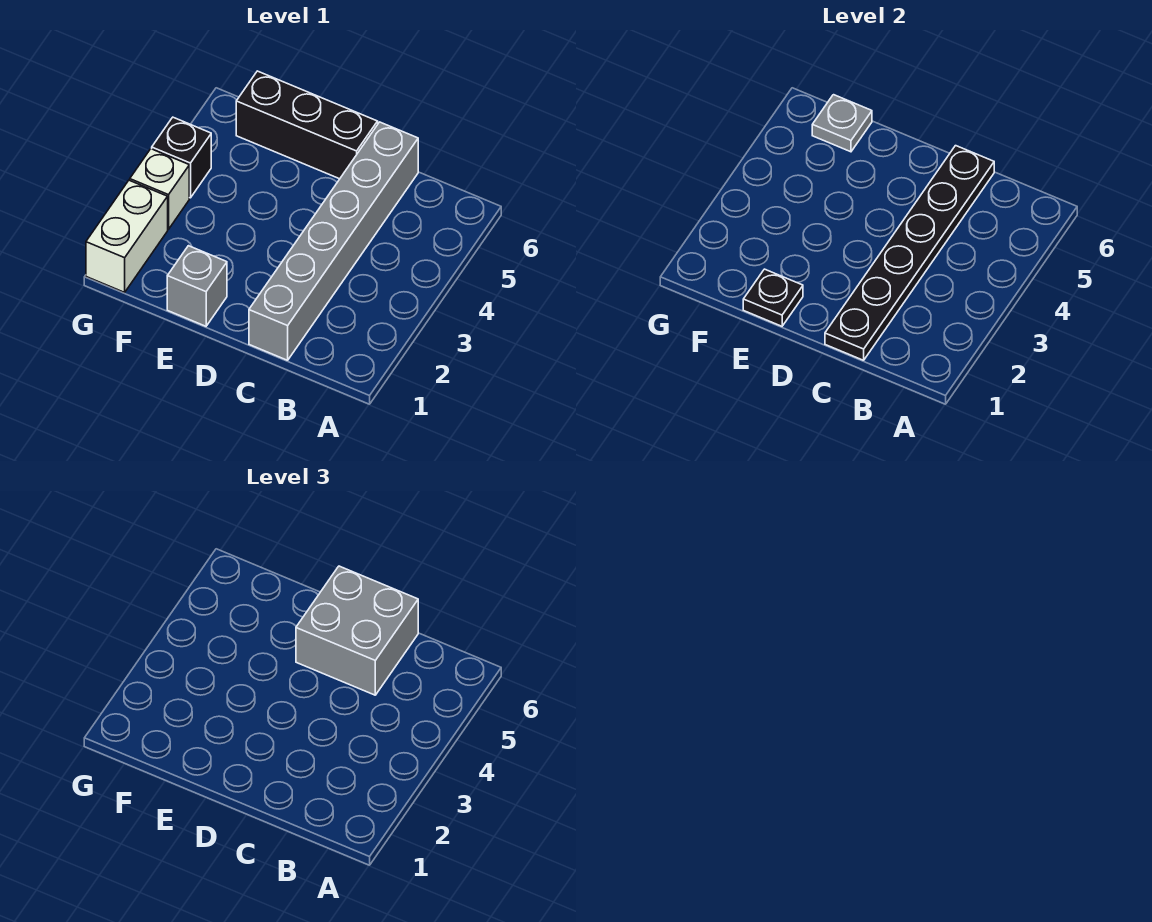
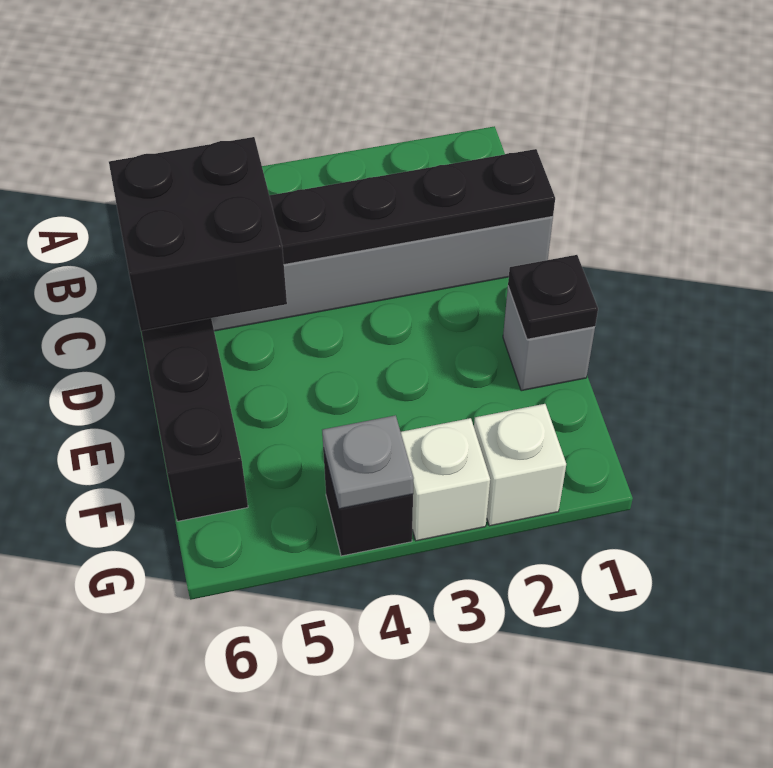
grey brick C5:D6 level 3 -> black brick C5:D6 level 3
grey plate F6 level 2 -> grey plate G4 level 2
white brick G1:G2 level 1 -> white brick G2 level 1

